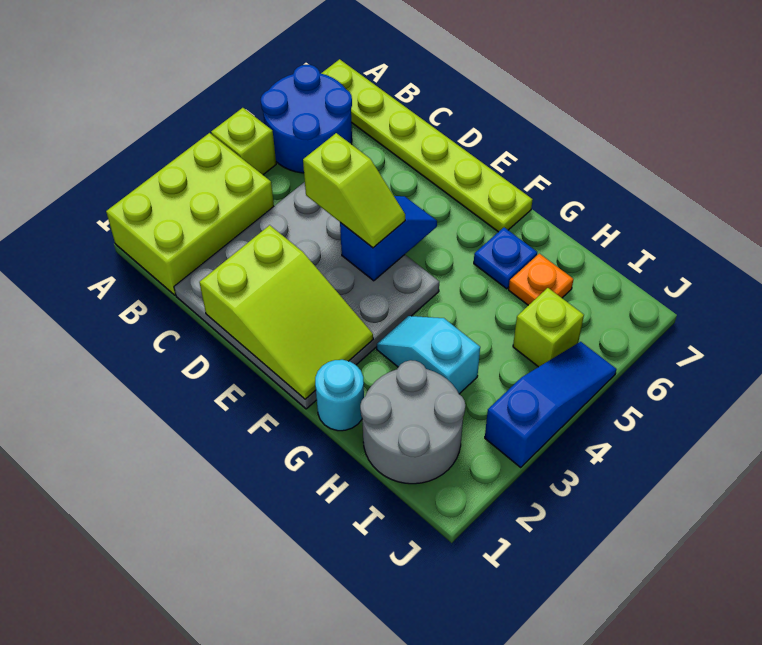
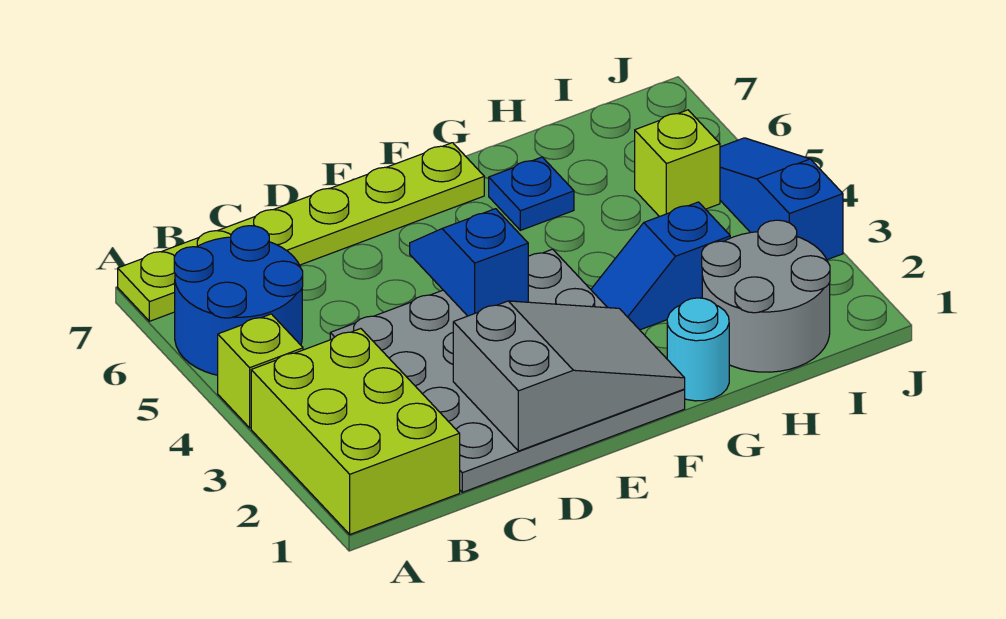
lime slope D1:F2 level 2 top D -> grey slope D1:F2 level 2 top D
lime slope D4:E4 level 3 top D -> none
cyan slope G3:H3 level 1 top H -> blue slope G3:H3 level 1 top H
orange plate H6 level 1 -> none

